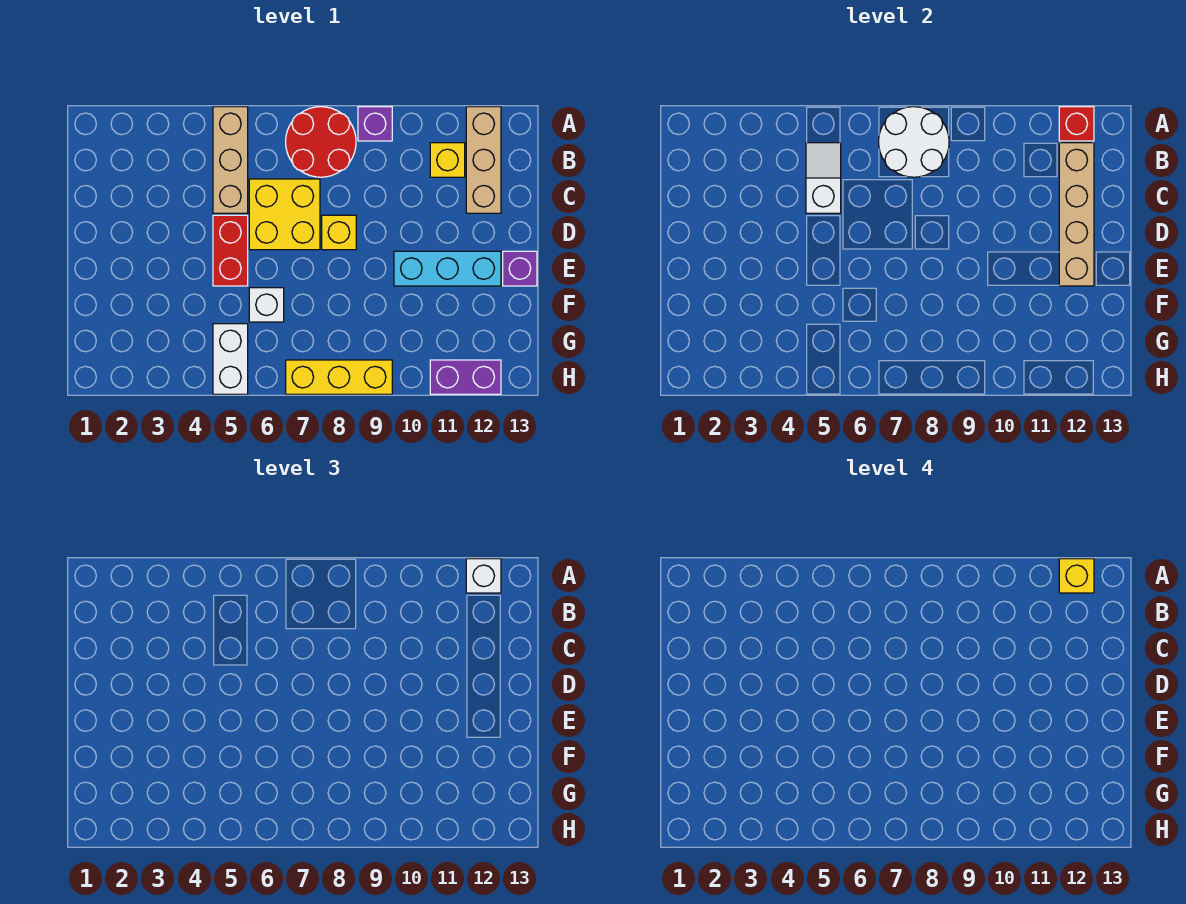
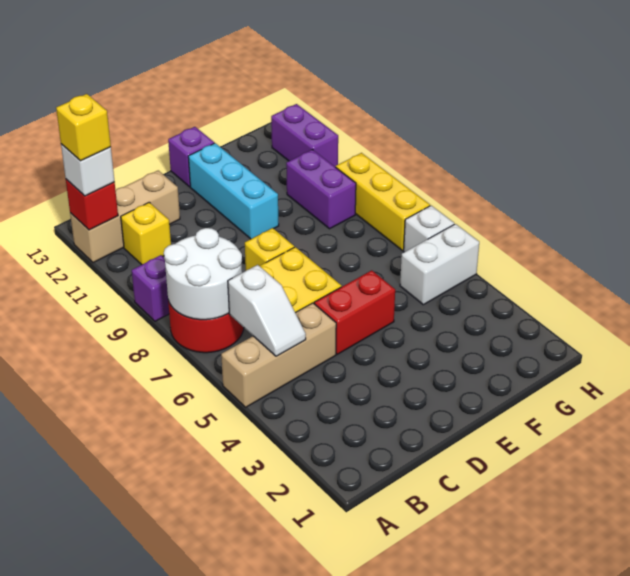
white slope B5:C5 level 2 top C -> white slope B5:B6 level 2 top 6
tan brick B12:E12 level 2 -> none
white brick F6 level 1 -> white brick H6 level 1
none -> purple brick G9:G10 level 1

